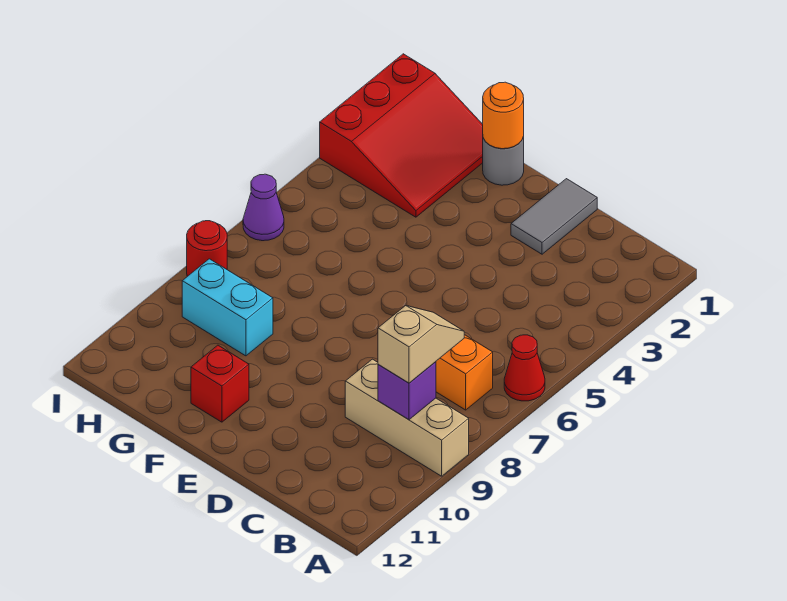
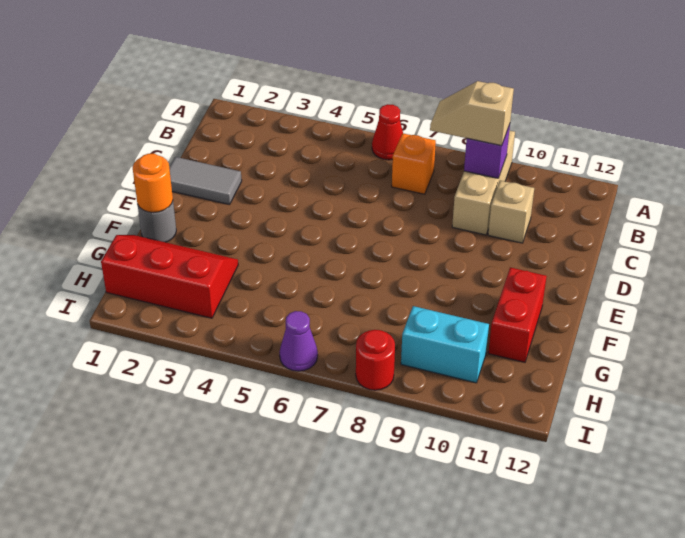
none -> tan brick C10 level 1
red brick F11 level 1 -> red brick F11:G11 level 1
red slope G1:I3 level 1 top I -> red slope G1:H3 level 1 top H
cyan brick G9:H9 level 1 -> cyan brick H9:H10 level 1

